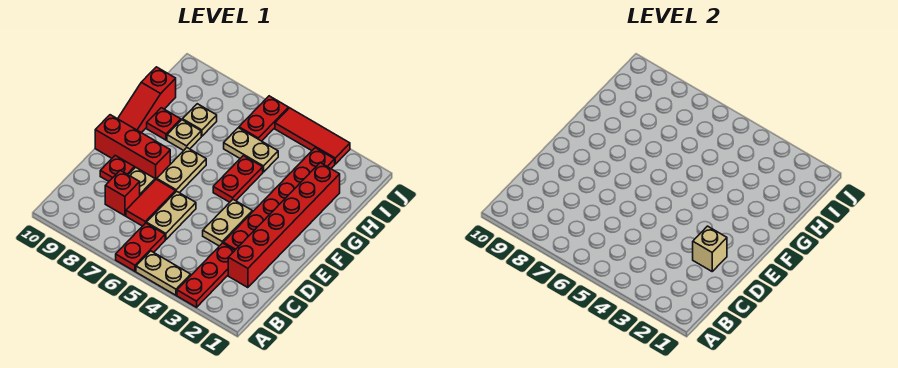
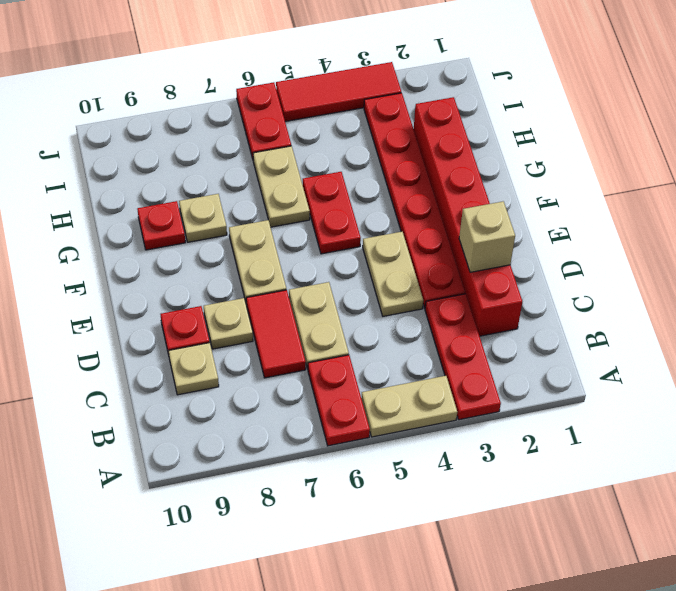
red brick C8 level 1 -> none
red brick E8:E10 level 1 -> none
red slope F10:H10 level 1 top H -> none
tan plate H5:H6 level 1 -> tan plate G6:H6 level 1
tan plate H8 level 1 -> tan plate C9 level 1

